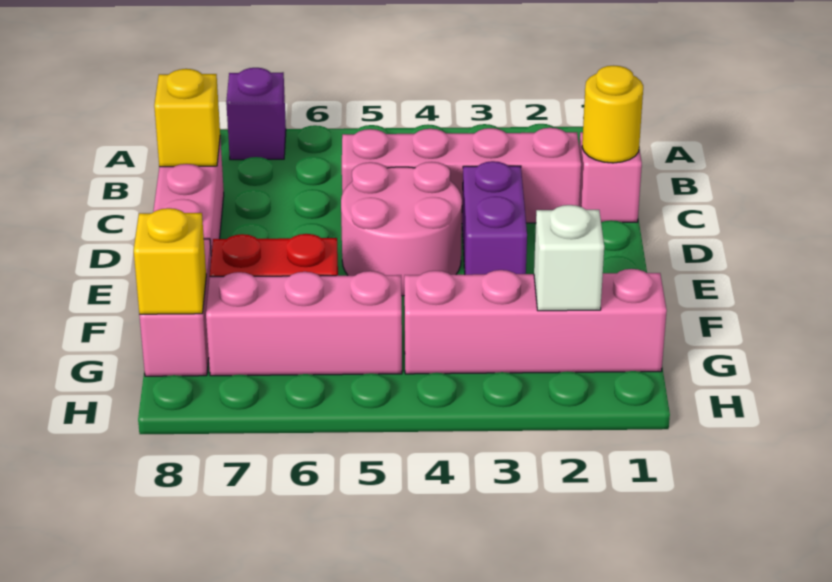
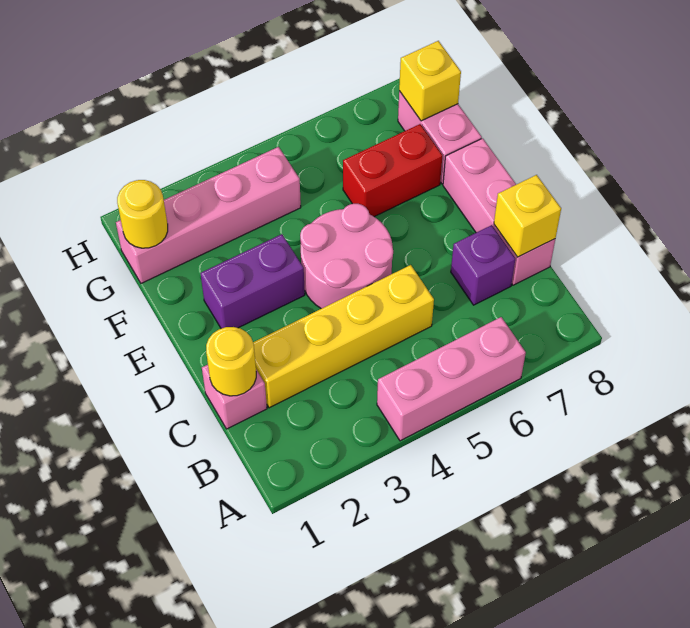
purple brick A7 level 1 -> purple brick C7 level 1
pink brick C2:C5 level 1 -> yellow brick C2:C5 level 1
purple brick D3:E3 level 1 -> purple brick E2:E3 level 1
none -> yellow round brick G1 level 2
white brick G2 level 2 -> none
pink brick G5:G7 level 1 -> pink brick A4:A6 level 1

